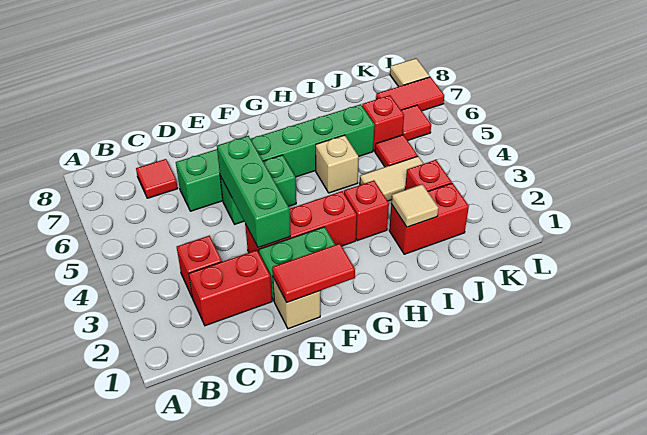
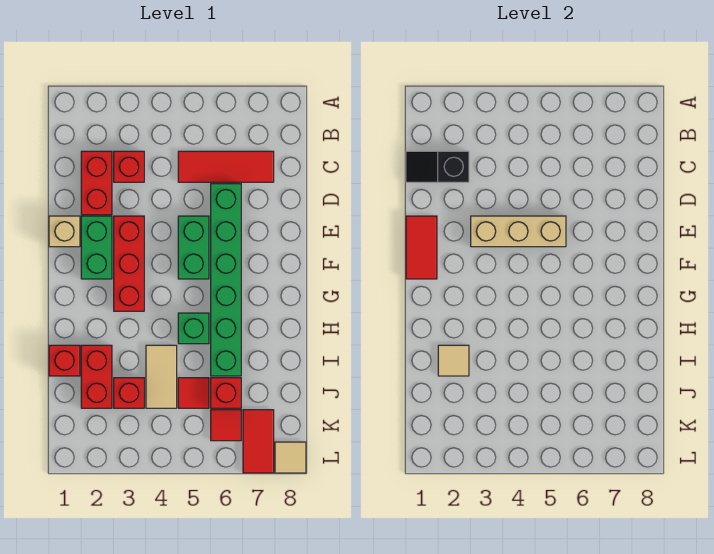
none -> black slope C1:C2 level 2 top 2
red tile C7 level 1 -> red tile C5:C7 level 1
green brick E3:E5 level 2 -> tan brick E3:E5 level 2
red brick H3 level 1 -> red brick I1 level 1
tan brick H5 level 1 -> green brick H5 level 1

